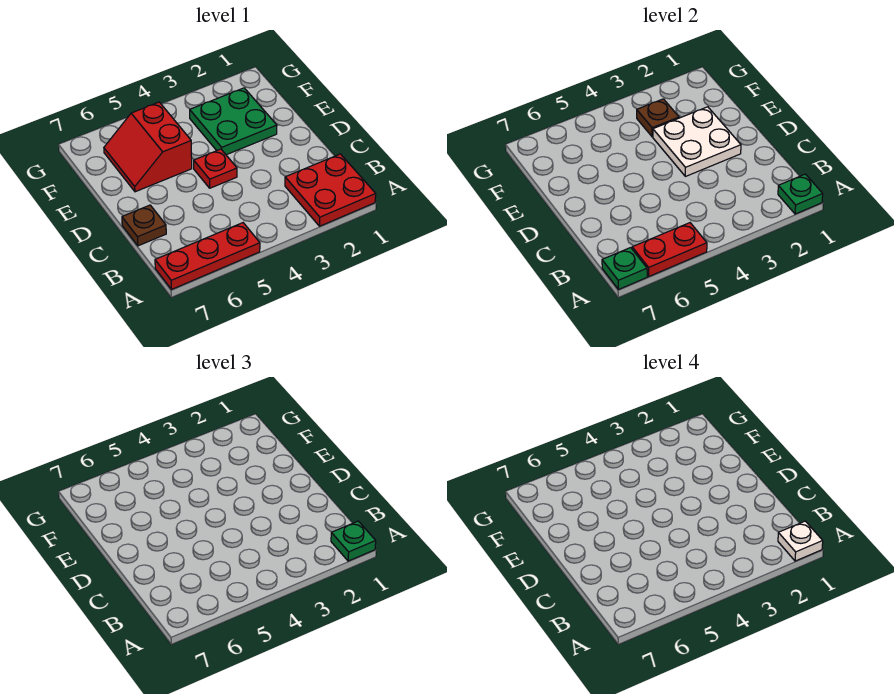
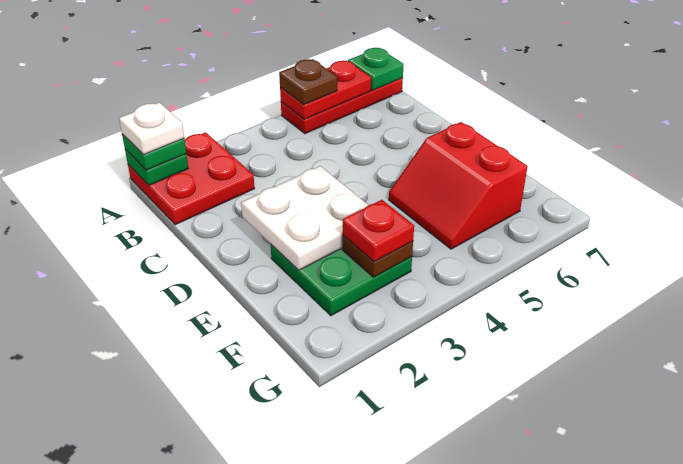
brown plate C7 level 1 -> brown plate A5 level 3
red plate D4 level 1 -> red plate F3 level 3
red slope E5:F6 level 1 top 5 -> red slope E5:F6 level 1 top 6

